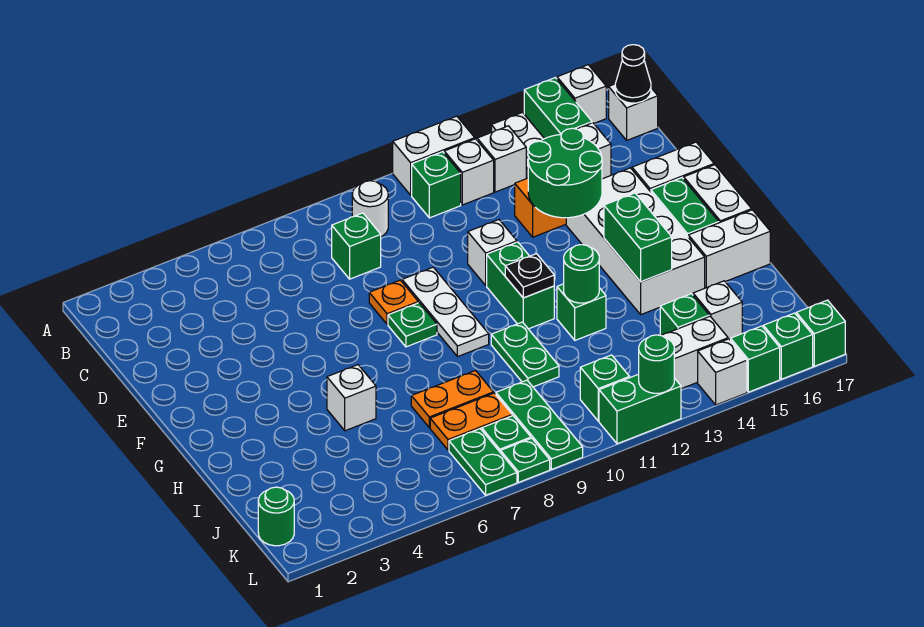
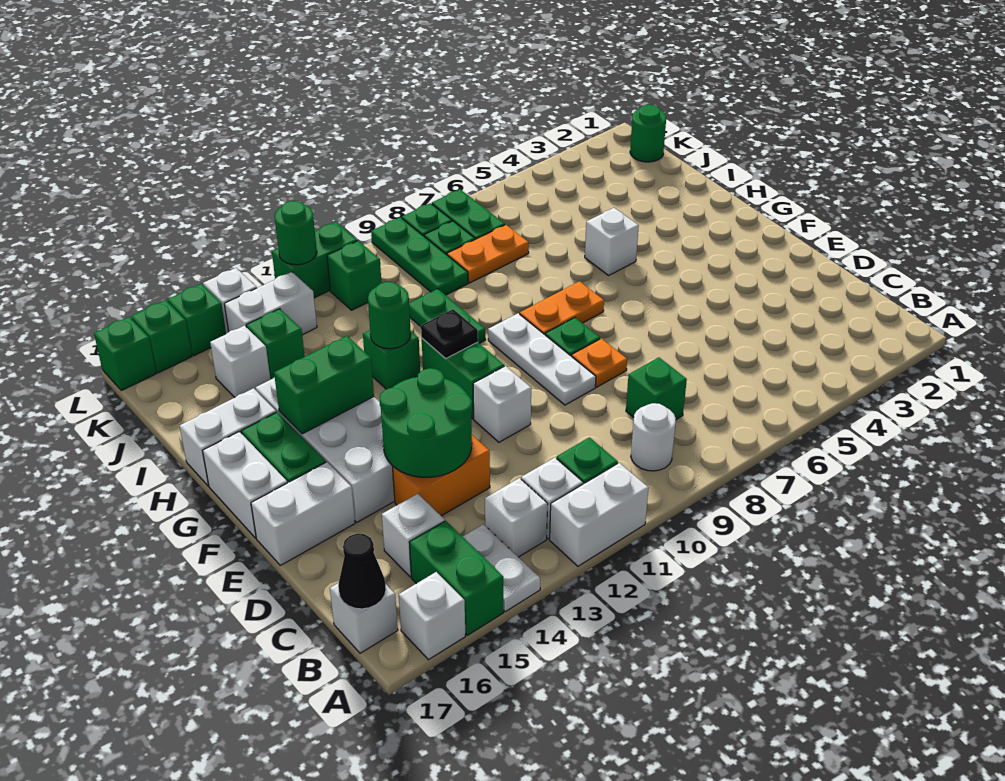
green brick G14:H14 level 2 -> green brick G14:G15 level 2
orange plate I7:I8 level 1 -> orange plate G7:G8 level 1

